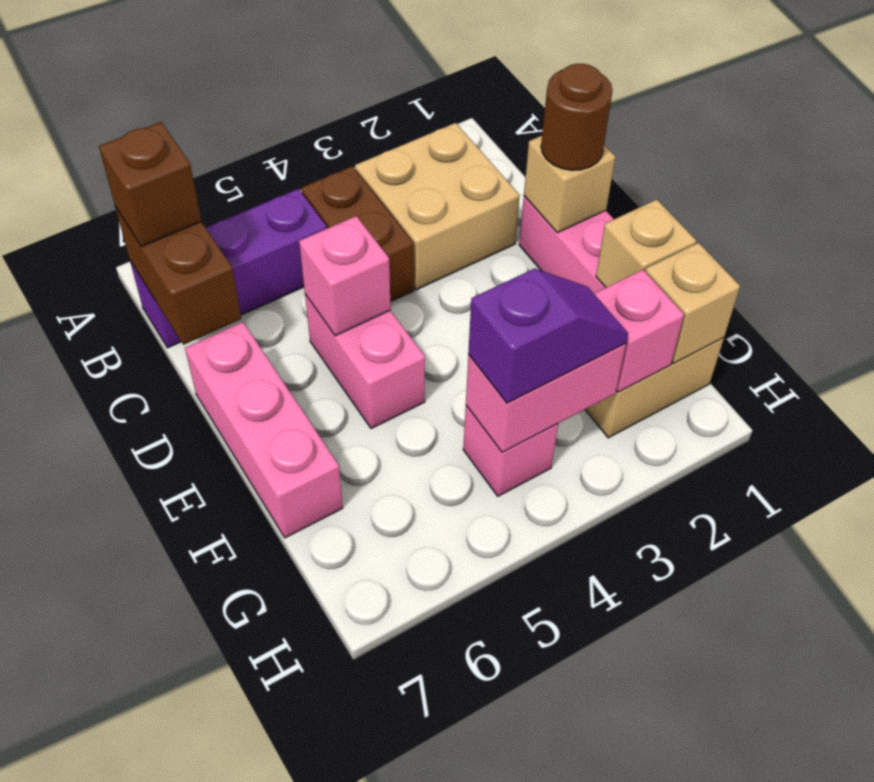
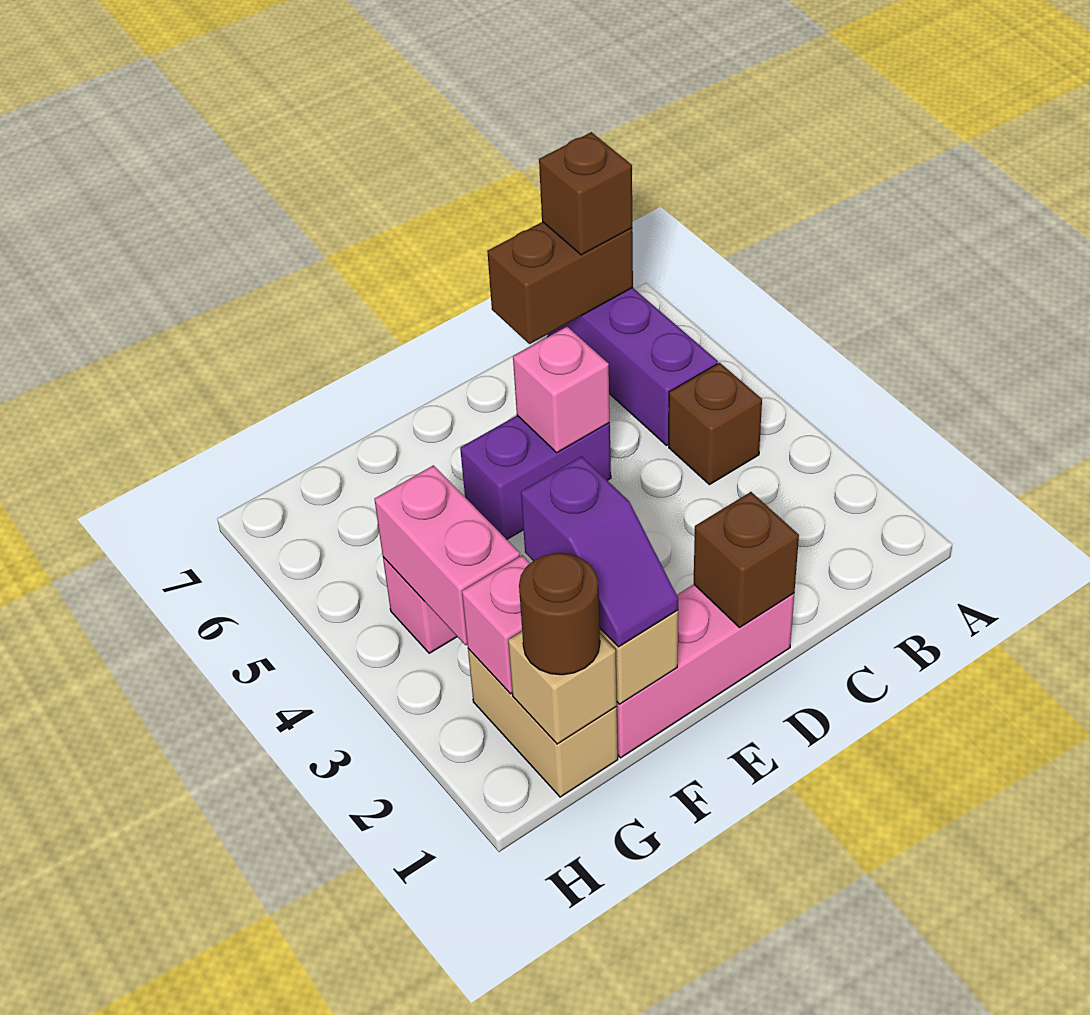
tan brick B2:C3 level 1 -> none
brown brick B4:C4 level 1 -> brown brick B4 level 1
tan brick D1 level 2 -> brown brick D1 level 2
brown round brick D1 level 3 -> brown round brick G1 level 3
pink brick D5:E5 level 1 -> purple brick D5:E5 level 1
pink brick D7:F7 level 1 -> none
purple slope G3:G4 level 3 top 4 -> purple slope F1:F2 level 3 top 2

